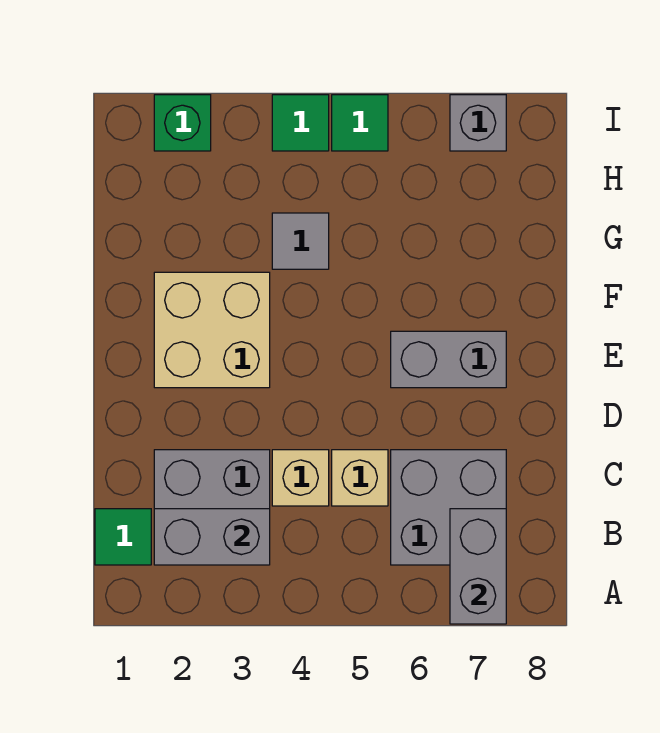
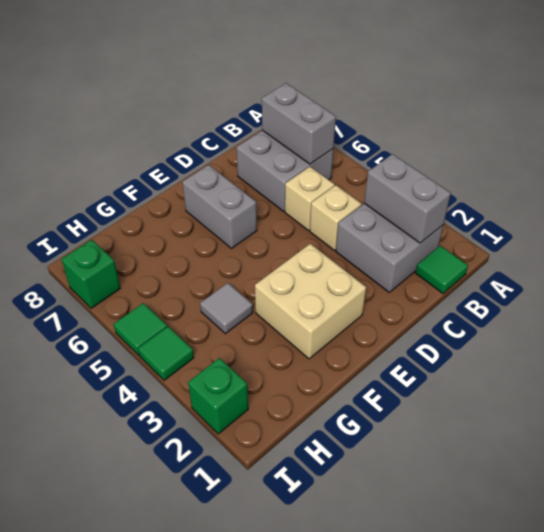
grey brick A7:B7 level 2 -> grey brick B6:B7 level 2
grey brick I7 level 1 -> green brick I7 level 1

